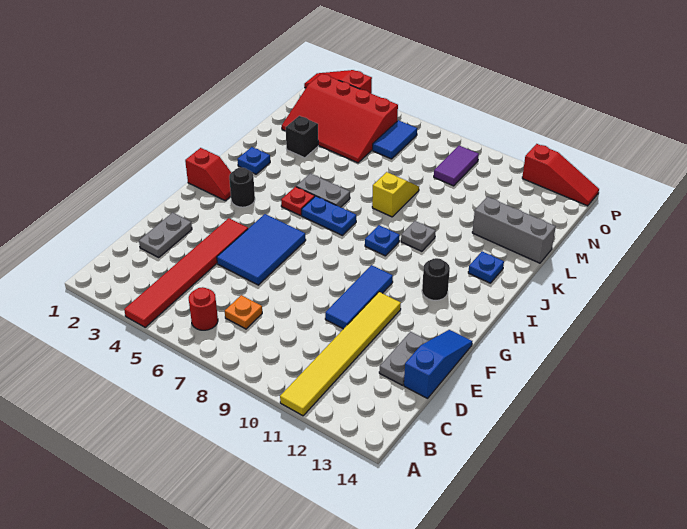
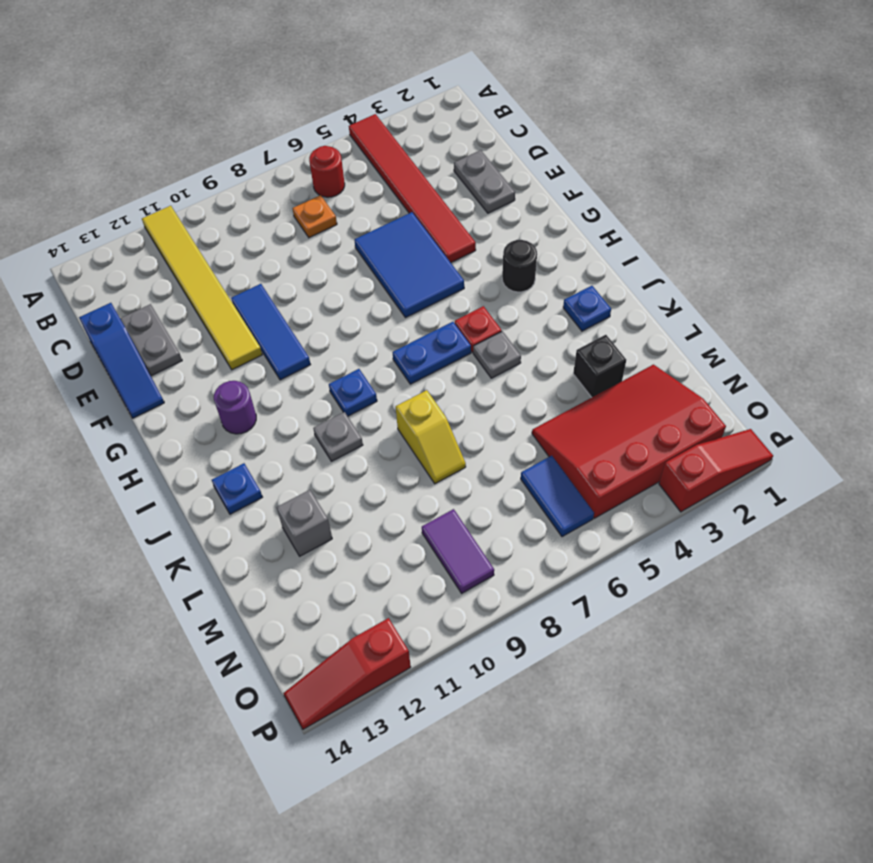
red slope H1:H2 level 1 top 1 -> none
black round brick H12 level 1 -> purple round brick H12 level 1
grey plate J5:J6 level 1 -> grey plate J5 level 1
grey brick L12:L14 level 1 -> grey brick L12 level 1

